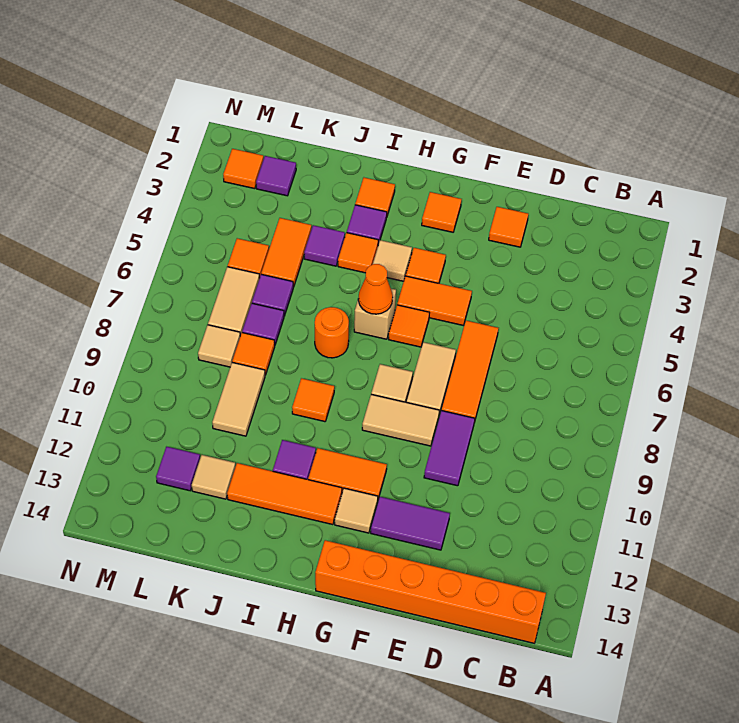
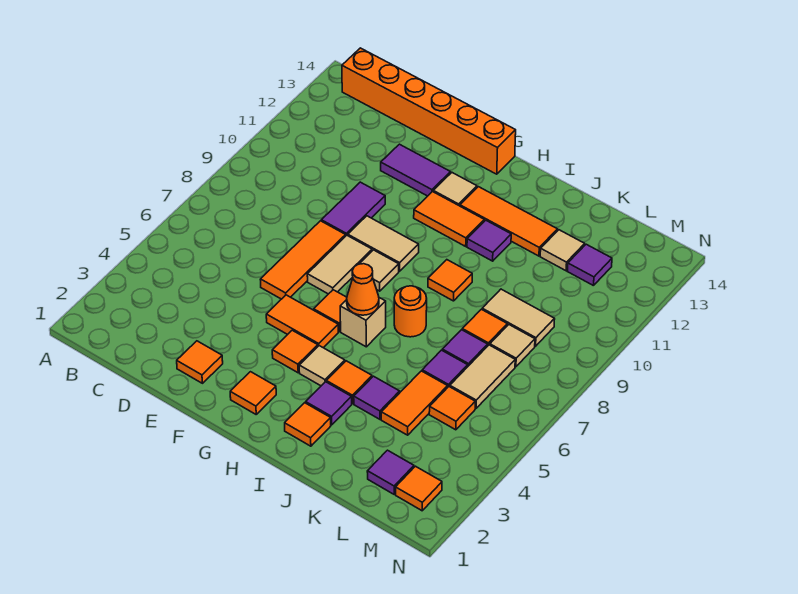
tan tile K9:K10 level 1 -> tan tile K9:L9 level 1

